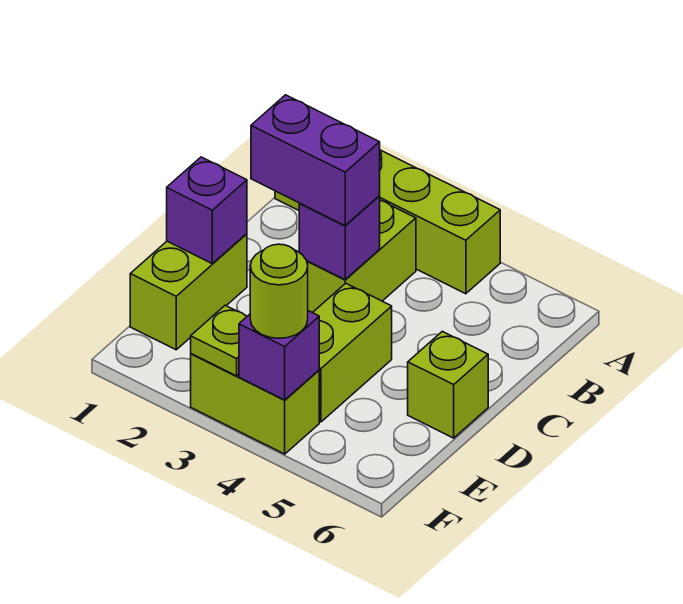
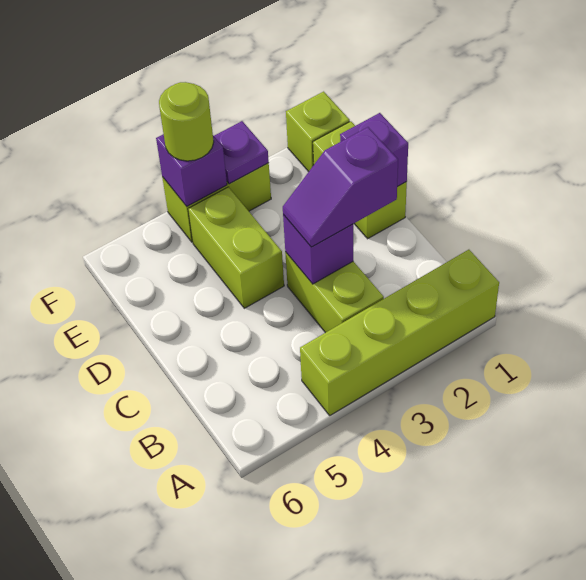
purple brick C2:C3 level 3 -> purple slope C2:C3 level 3 top 2
lime brick D6 level 1 -> lime brick F1 level 1
lime plate F3 level 2 -> purple plate F3 level 2

